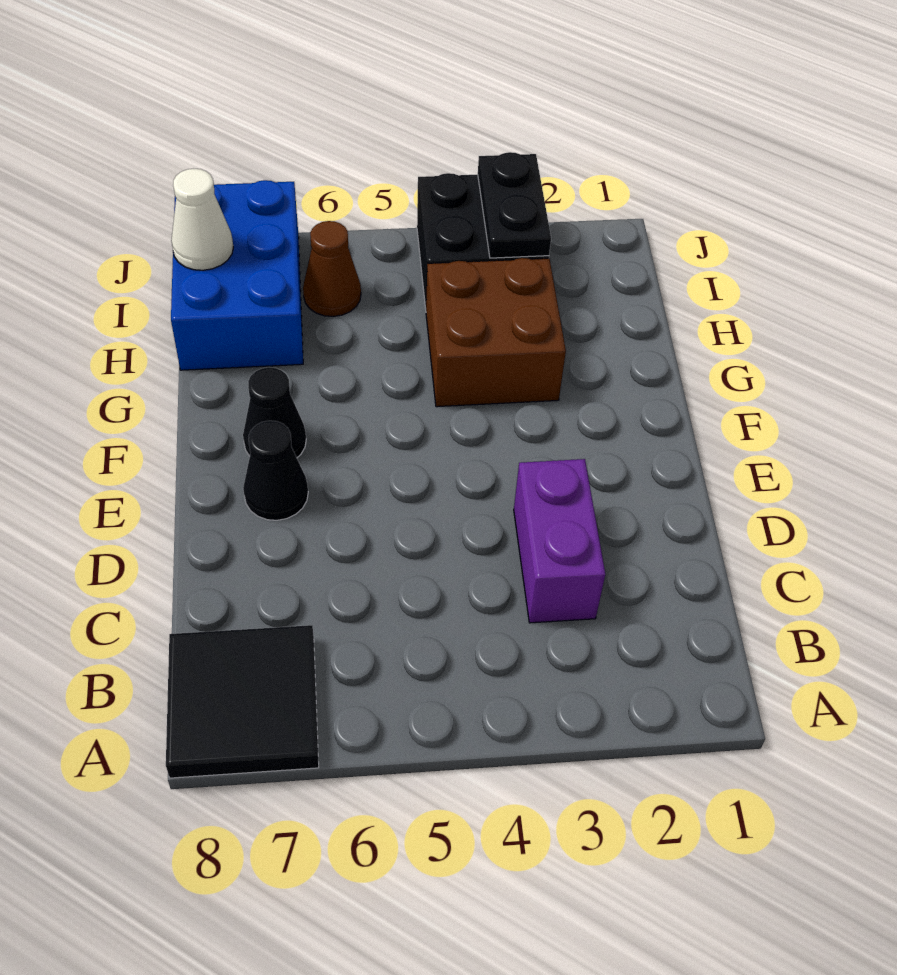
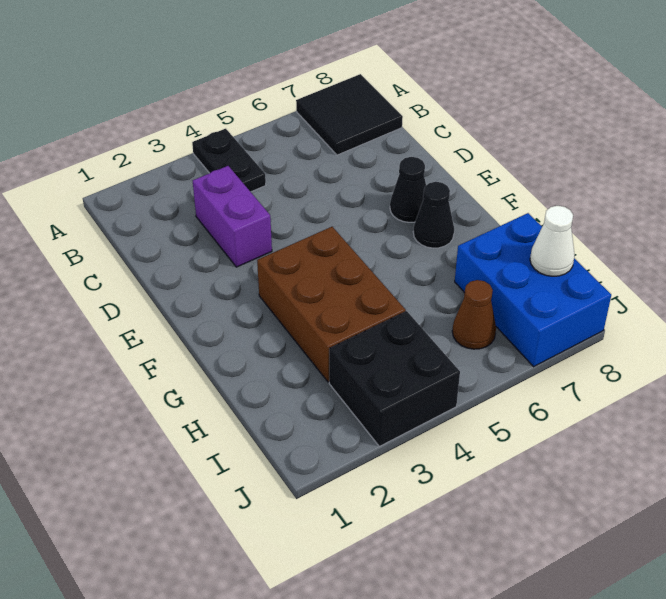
brown brick G3:H4 level 1 -> brown brick F3:H4 level 1
black plate I3:J3 level 2 -> black plate A4:B4 level 1

